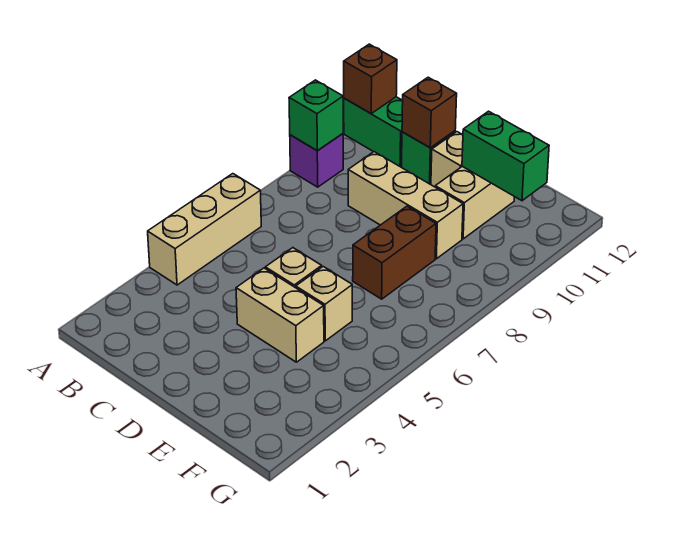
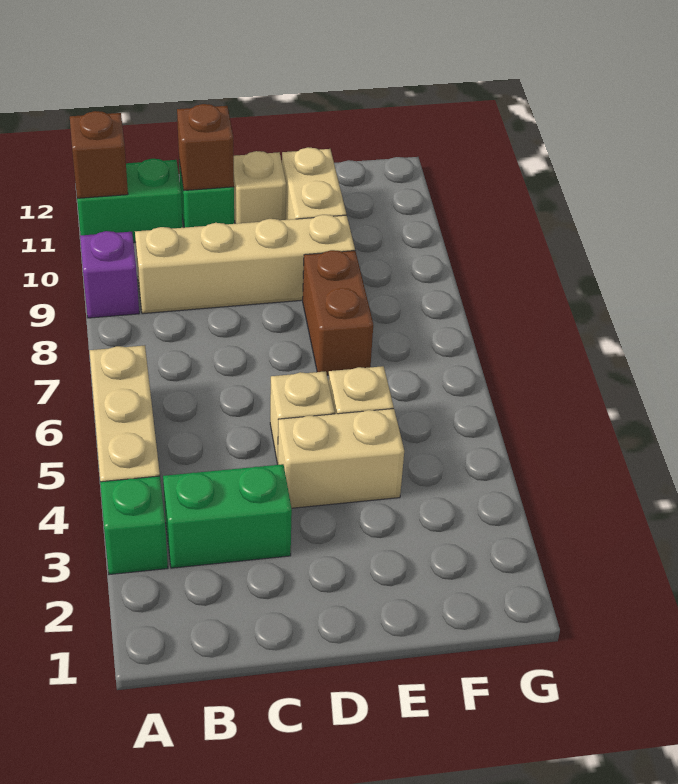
green brick A9 level 2 -> green brick A3 level 1
tan brick C9:E9 level 1 -> tan brick B9:E9 level 1
green brick E11:F11 level 2 -> green brick B3:C3 level 1

